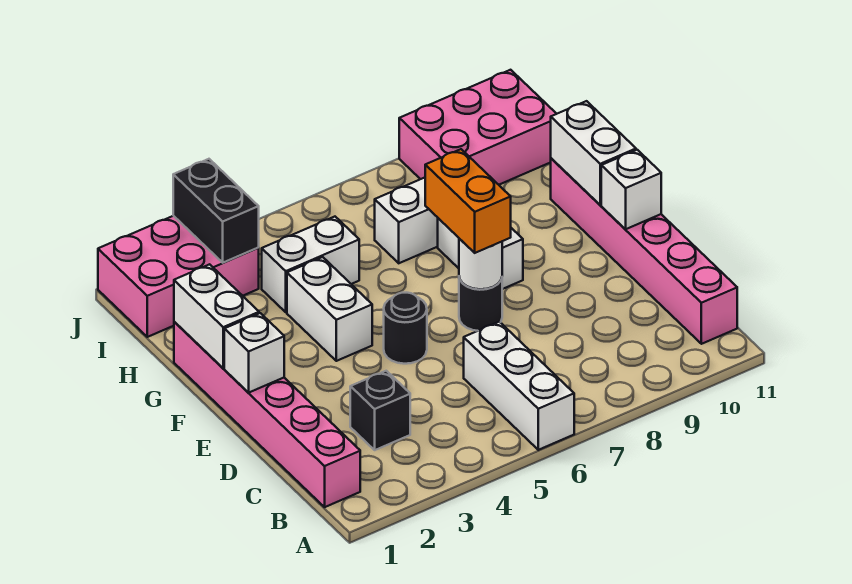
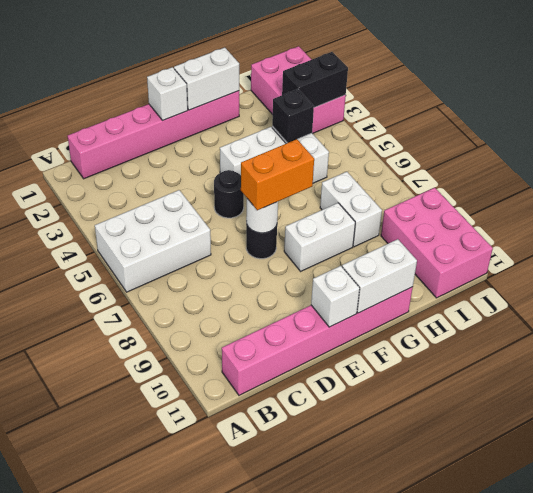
white brick A6:C6 level 1 -> white brick A5:C6 level 1
black brick C3 level 1 -> black brick H4 level 2

